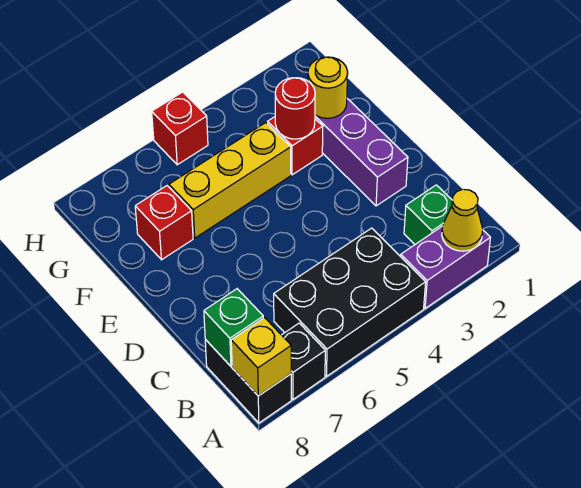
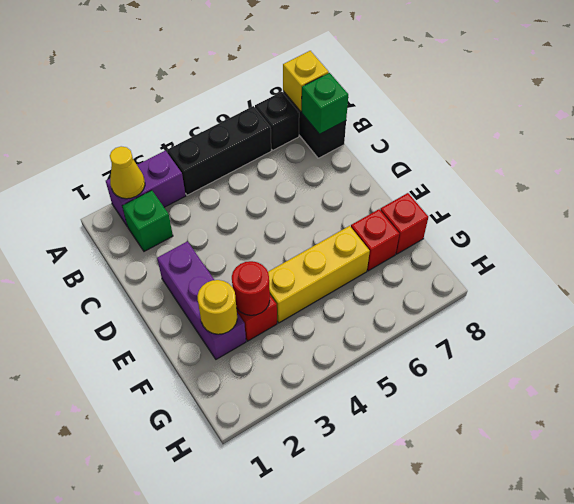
black brick A4:B6 level 1 -> black brick A4:A6 level 1
red brick H5 level 1 -> red brick F8 level 1

